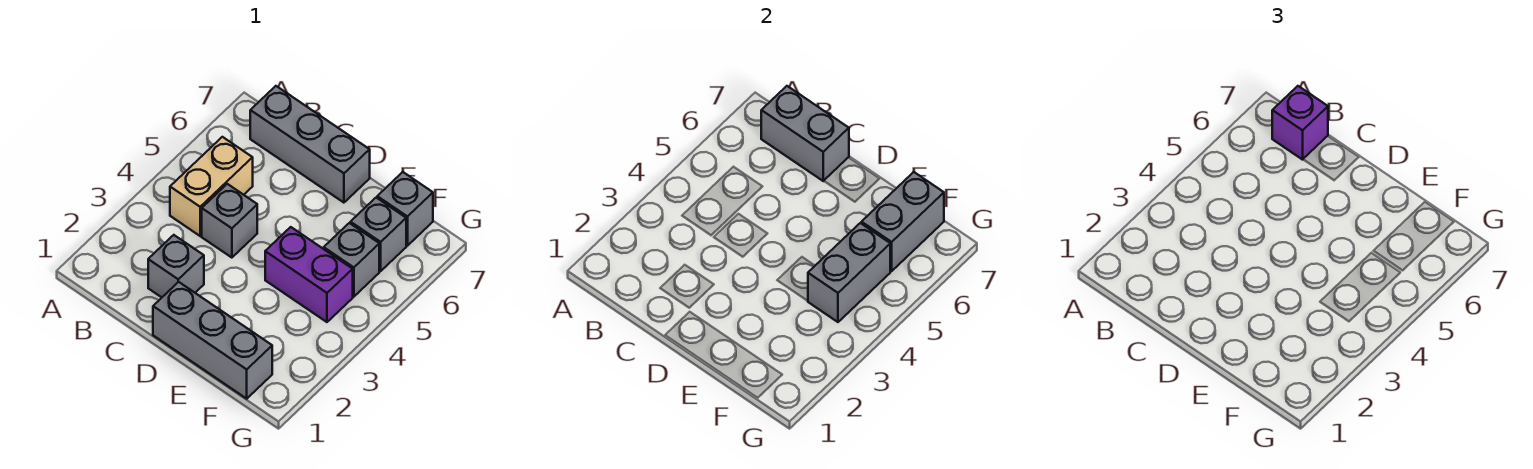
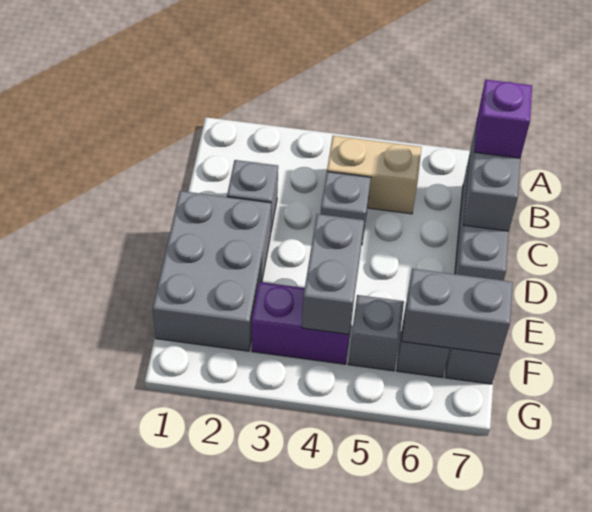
grey brick D1:F1 level 1 -> grey brick D1:F2 level 1
purple brick E4:F4 level 1 -> purple brick F3:F4 level 1
grey brick F4:F5 level 2 -> grey brick E4:F4 level 2

